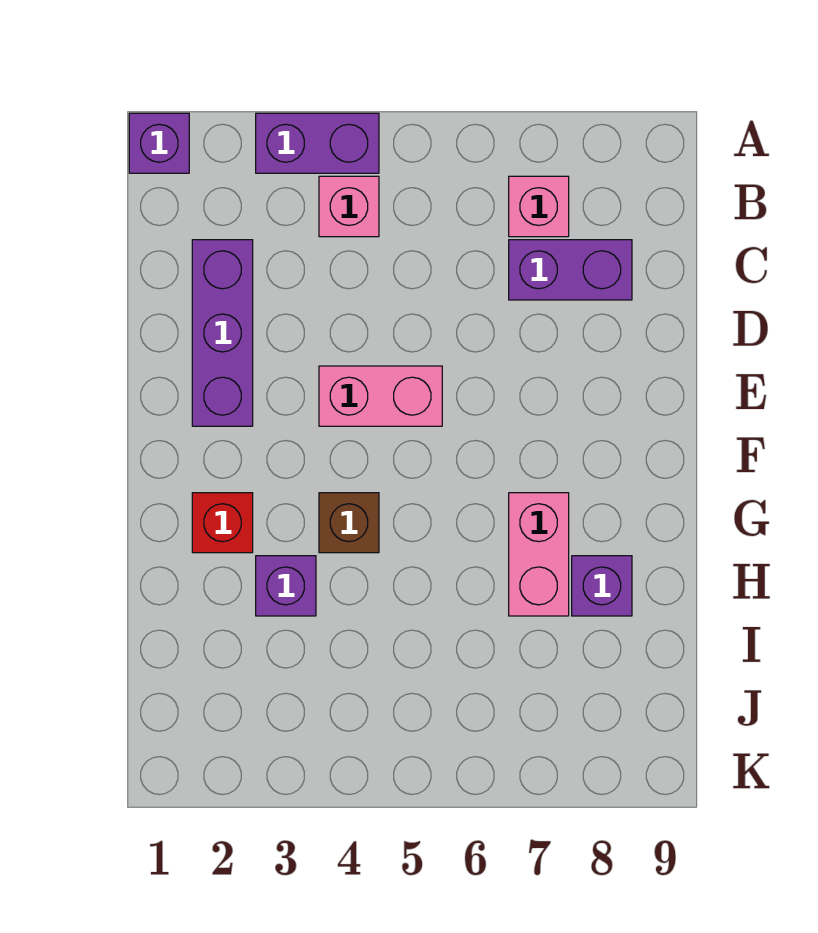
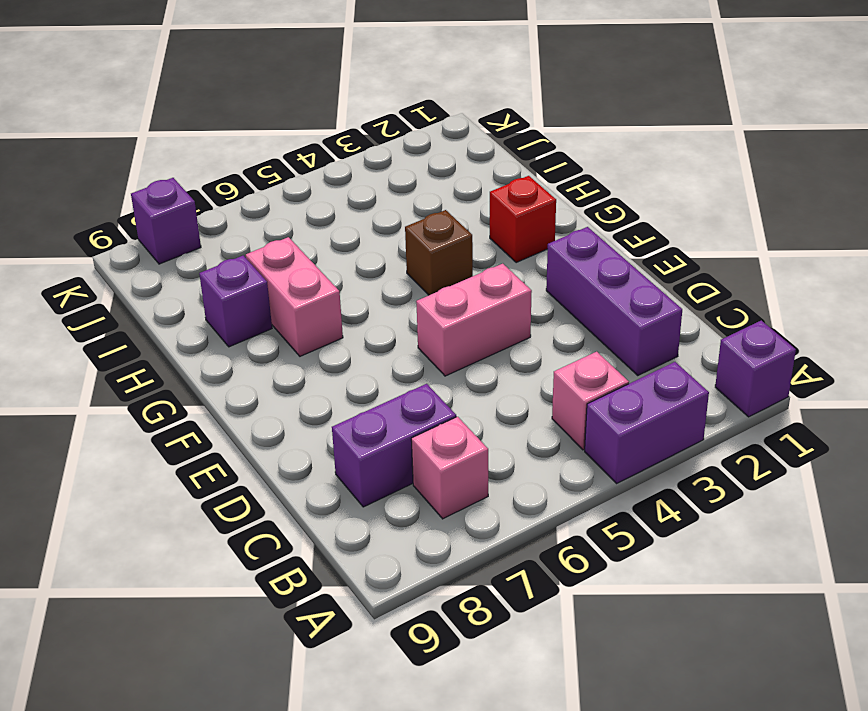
purple brick H3 level 1 -> purple brick K8 level 1

